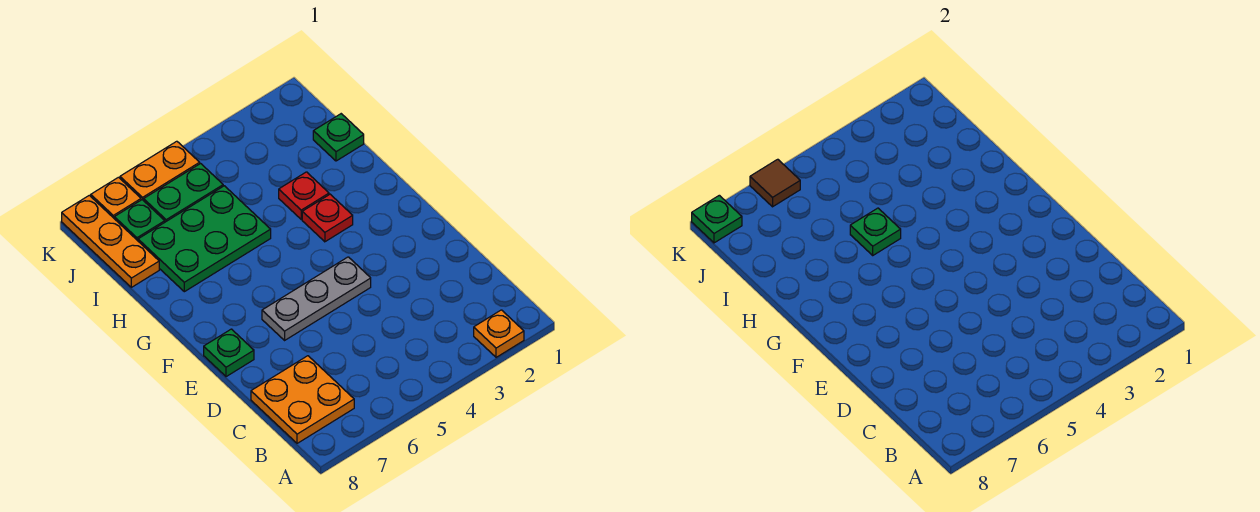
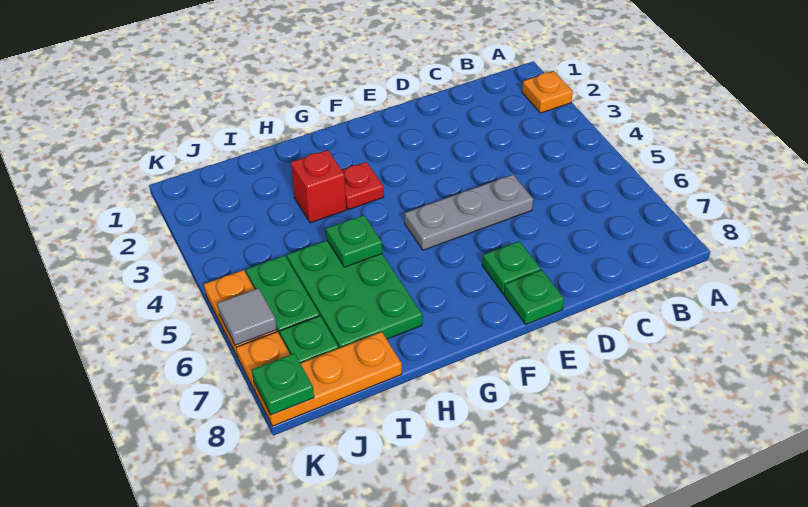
orange plate B7:C8 level 1 -> none
grey plate E4:E6 level 1 -> grey plate D5:F5 level 1
red plate H3 level 1 -> red brick H3 level 1
green plate I1 level 1 -> green plate E7 level 1
brown tile K6 level 2 -> grey tile K6 level 2

